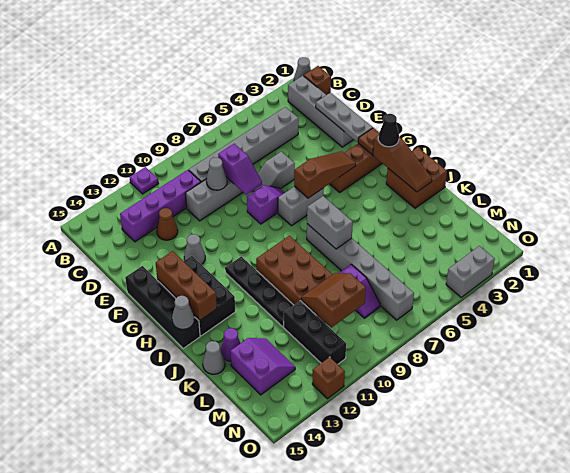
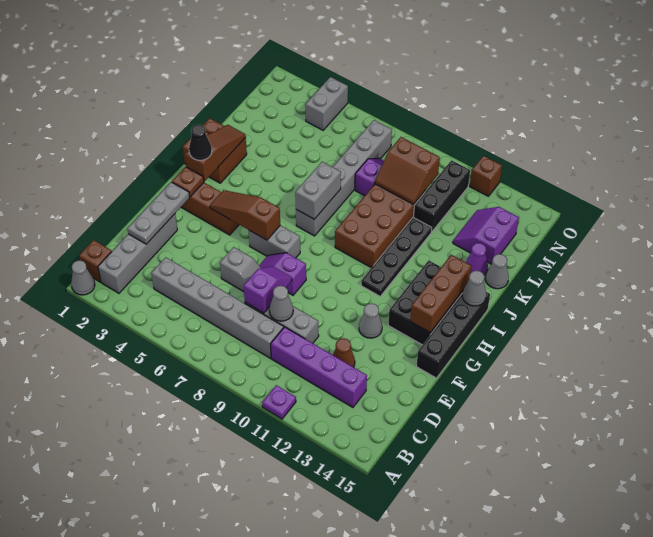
grey brick O3:O4 level 1 -> grey brick N4:O4 level 1

